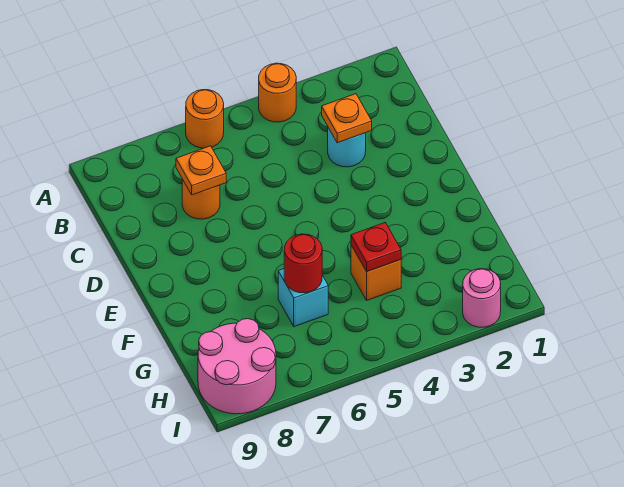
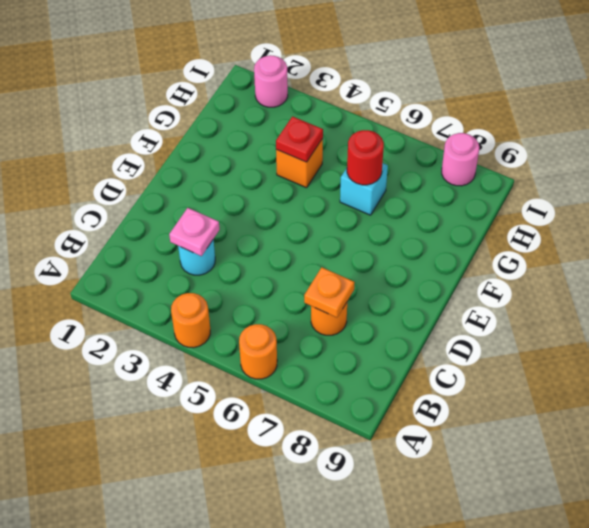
orange plate C3 level 2 -> pink plate C3 level 2
pink round brick H8:I9 level 1 -> pink round brick I8 level 1

